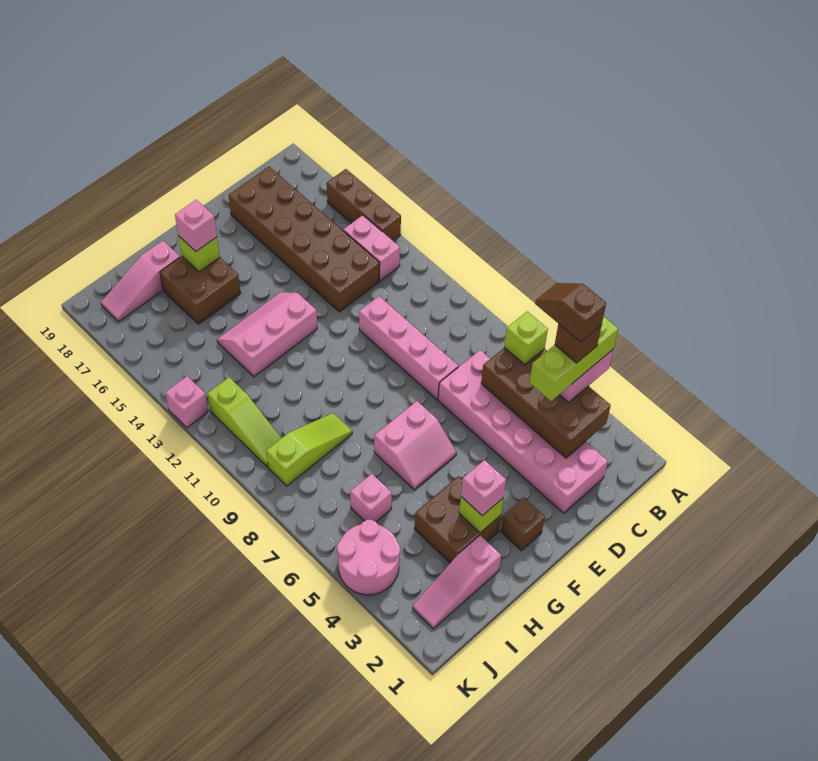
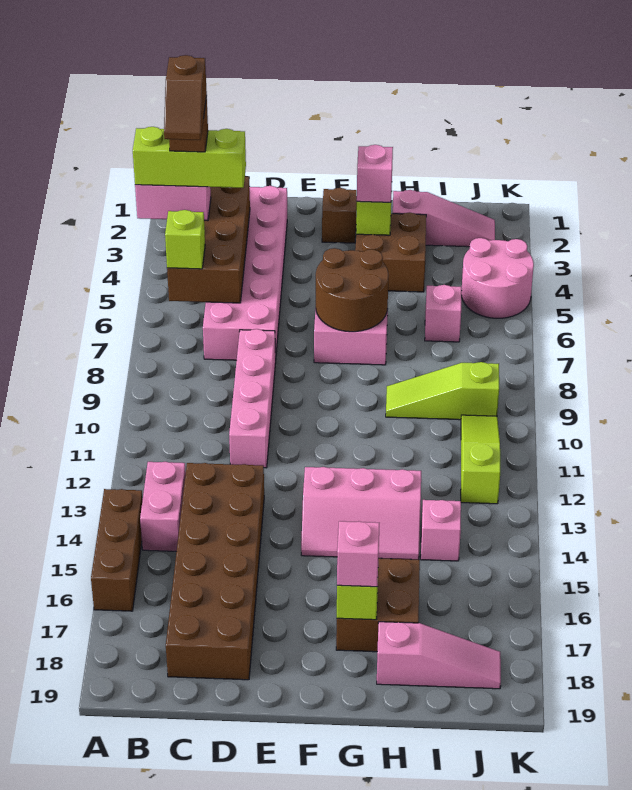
none -> brown round brick F6:G7 level 2
pink brick K13 level 1 -> pink brick I14 level 1

